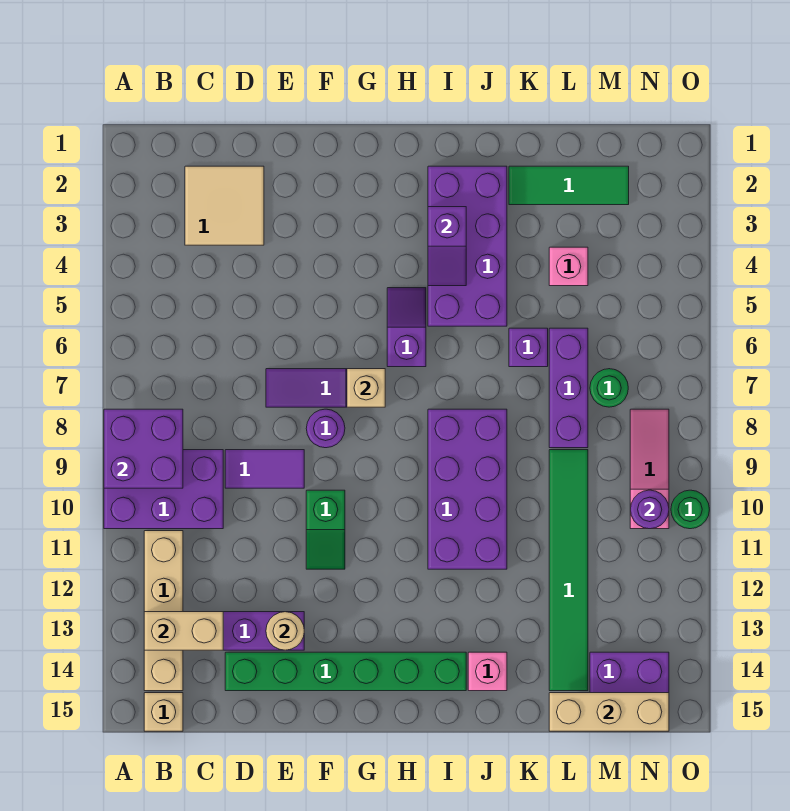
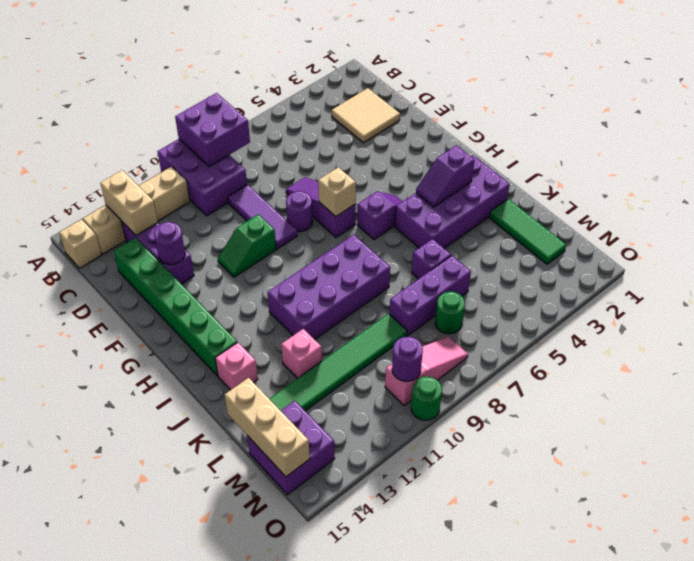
purple tile D9:E9 level 1 -> purple tile D9:F9 level 1
tan round brick E13 level 2 -> purple round brick E13 level 2
pink brick L4 level 1 -> pink brick K12 level 1

